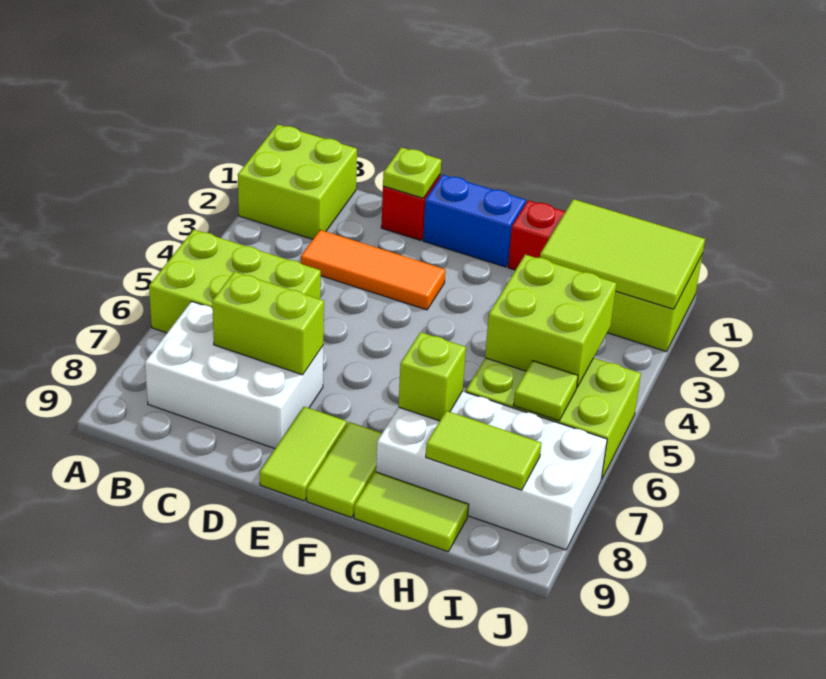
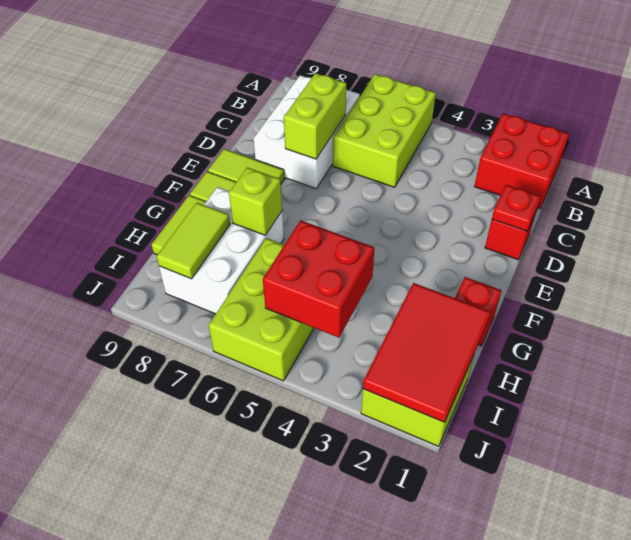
lime brick A1:B2 level 1 -> red brick A1:B2 level 1
orange tile C3:E3 level 1 -> none
lime plate D1 level 2 -> red plate D1 level 2
blue brick E1:F1 level 1 -> none
white brick G7:J8 level 1 -> white brick G7:I8 level 1
lime tile H1:J2 level 2 -> red tile H1:J2 level 2
lime brick H4:I5 level 2 -> red brick H4:I5 level 2
lime tile I6 level 2 -> none

